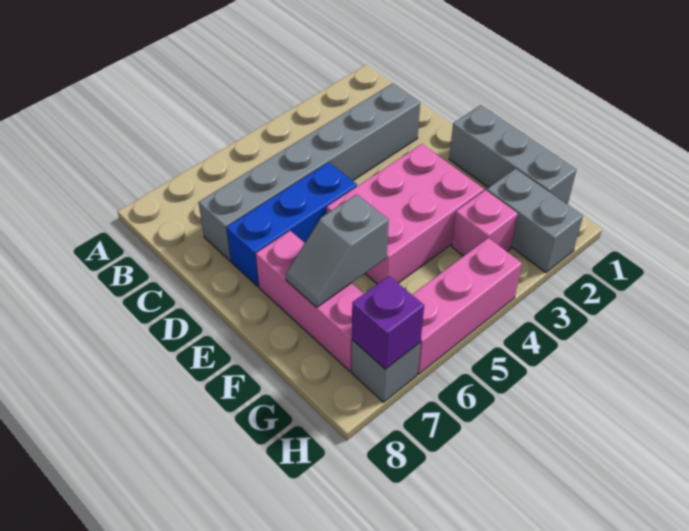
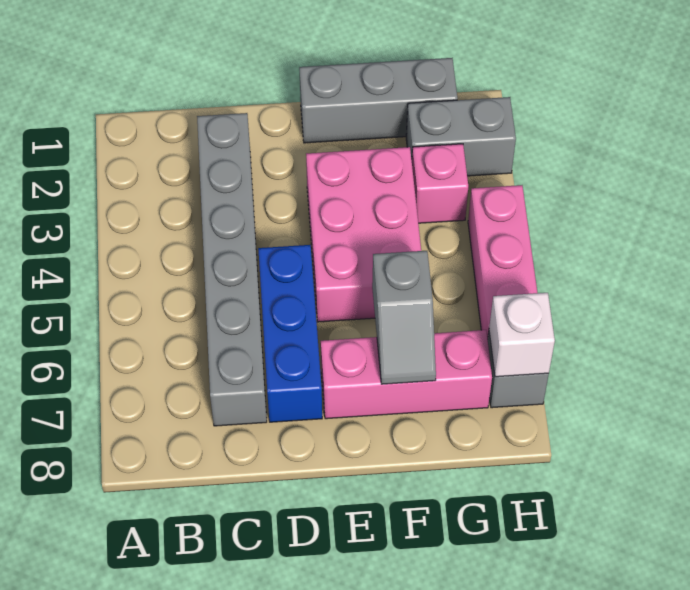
purple brick H7 level 2 -> white brick H7 level 2

